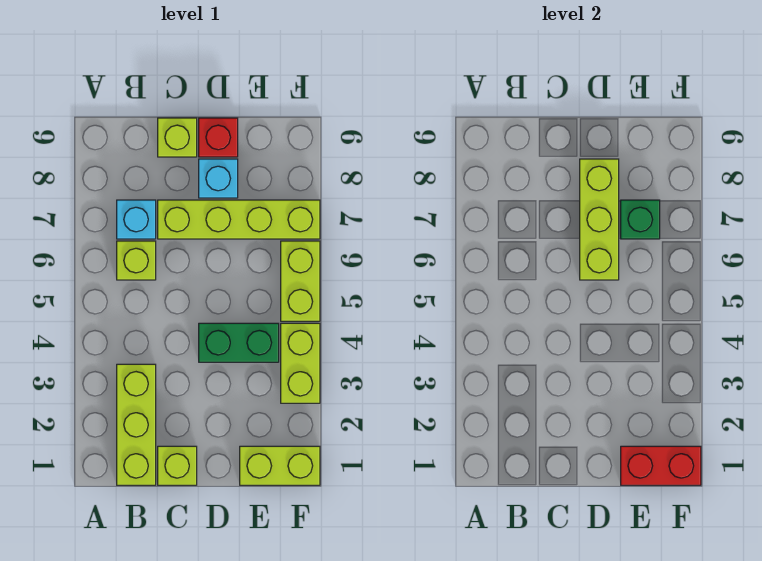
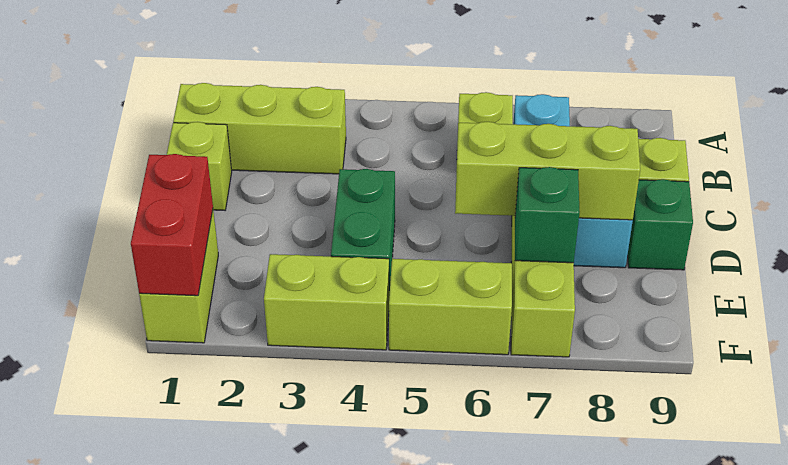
red brick D9 level 1 -> green brick D9 level 1

